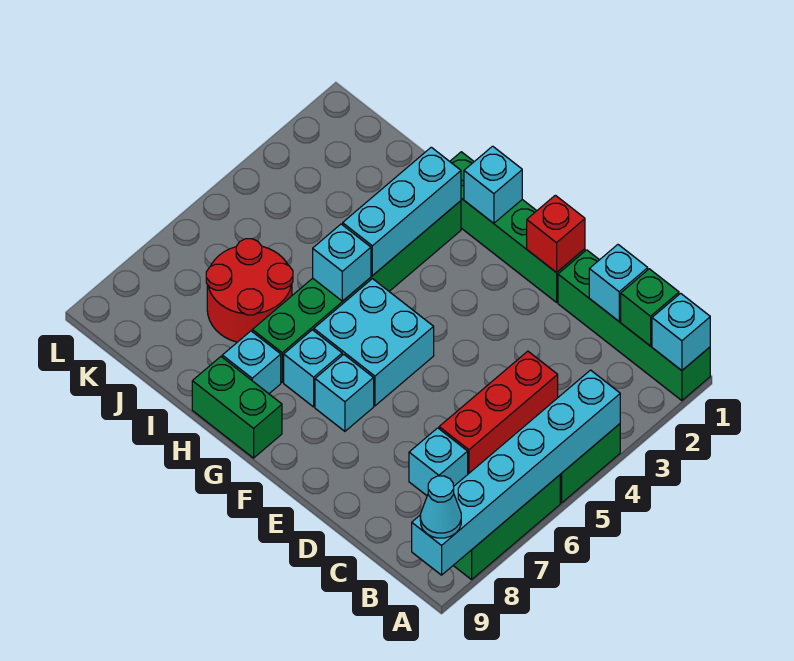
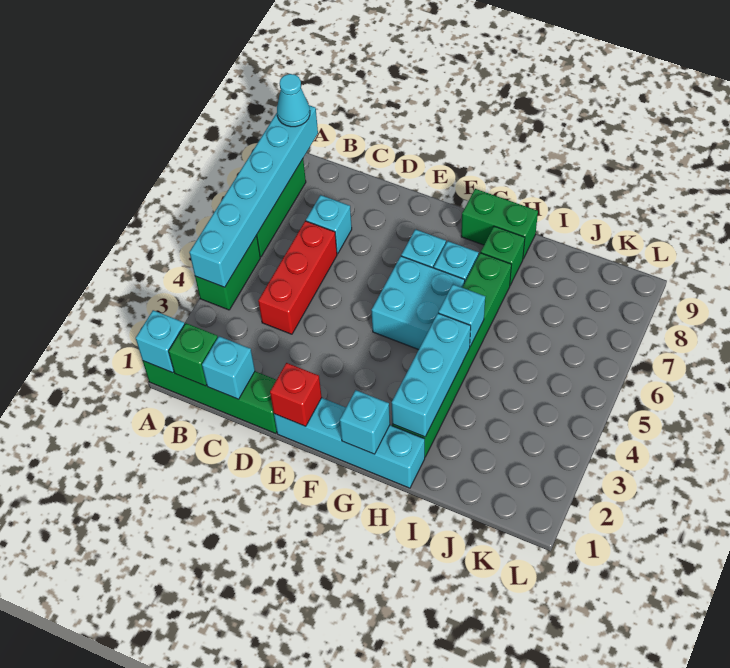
green brick E1:H1 level 1 -> cyan brick E1:H1 level 1
cyan brick H8 level 1 -> green brick H8 level 1
red round brick I6:J7 level 1 -> none

